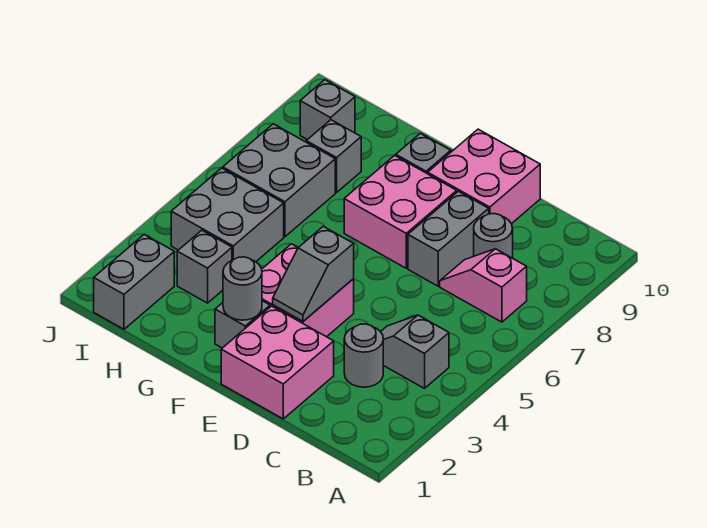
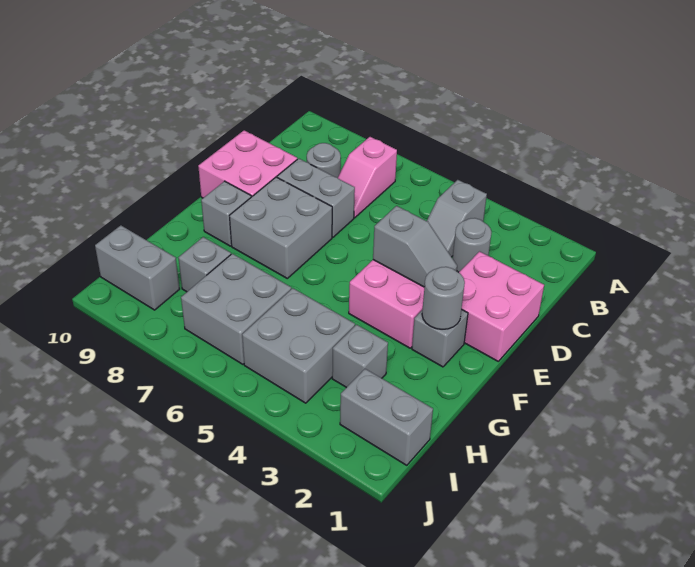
pink brick E7:F8 level 1 -> grey brick E7:F8 level 1
grey brick I9 level 1 -> grey brick I9:I10 level 1

